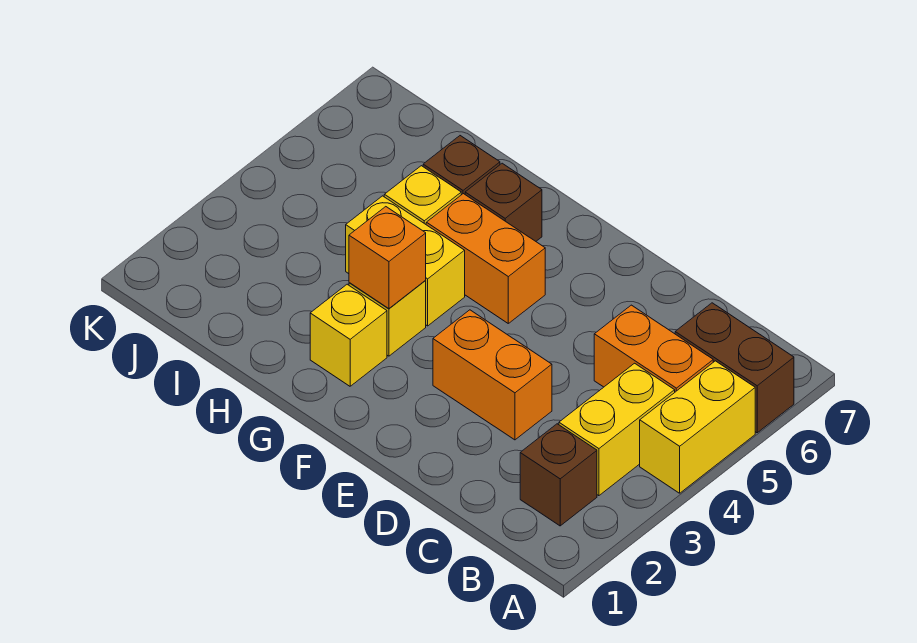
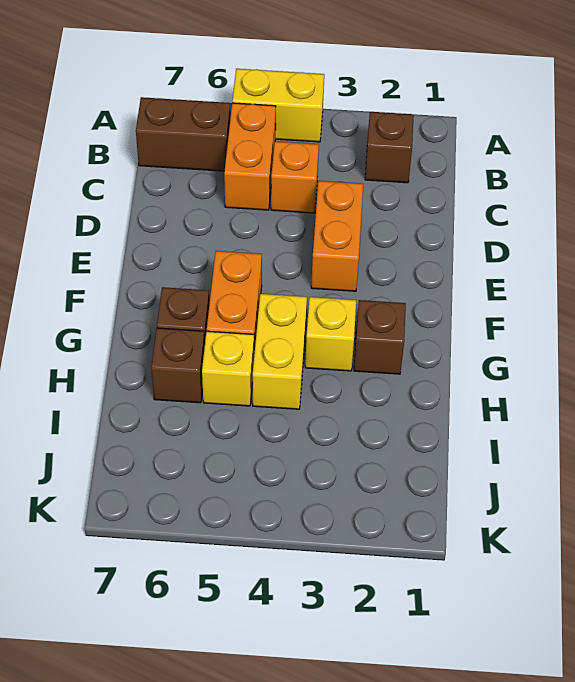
brown brick A6:B6 level 1 -> brown brick B6:B7 level 1
yellow brick B3:B4 level 1 -> none
yellow brick G2 level 1 -> brown brick G2 level 1
orange brick G3 level 2 -> orange brick C4 level 1

